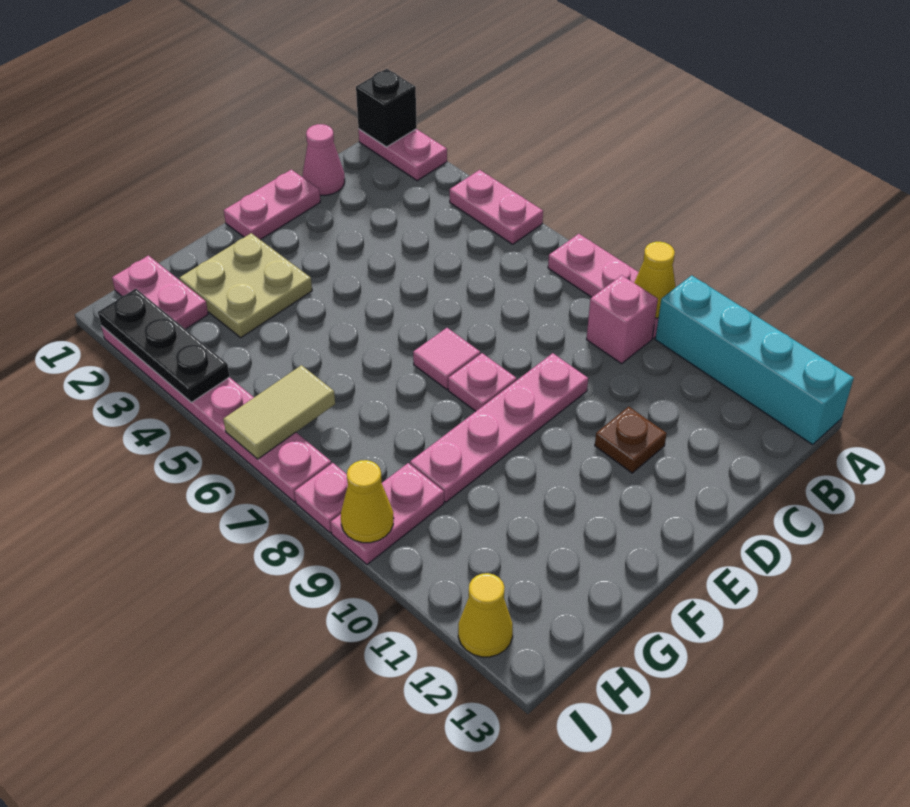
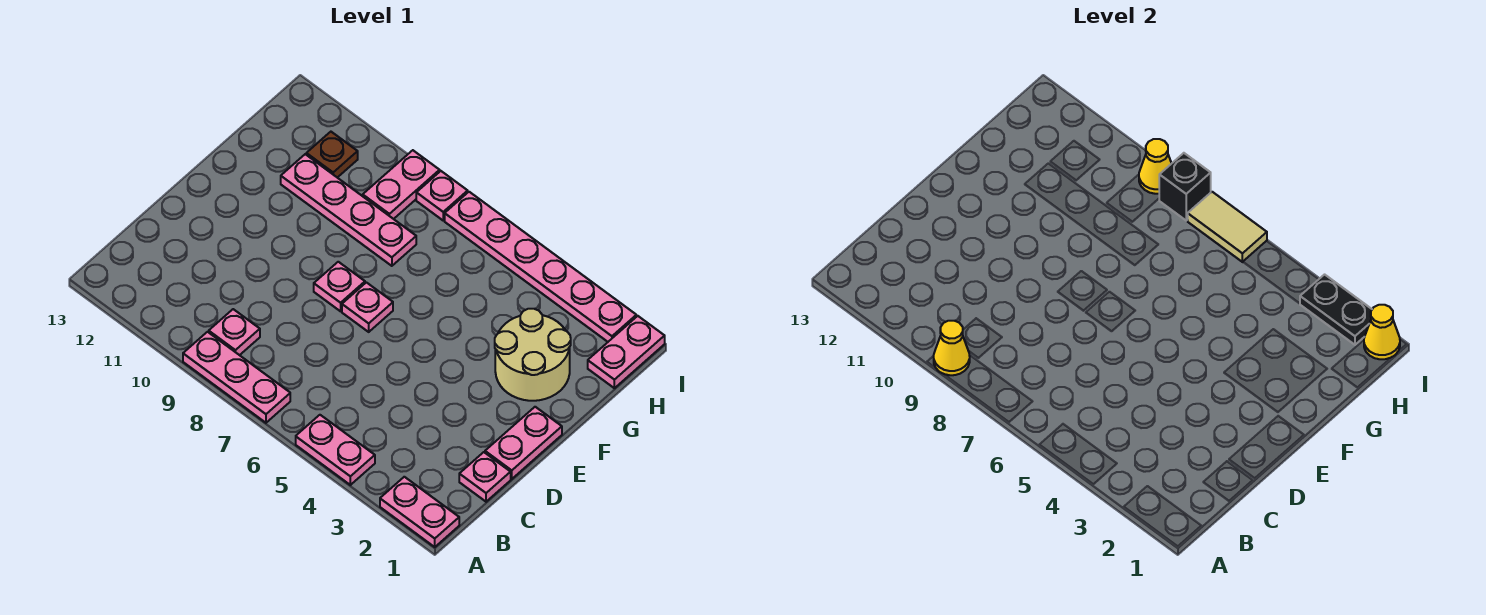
black brick A1 level 2 -> black brick I8 level 2
cyan brick A10:A13 level 1 -> none
pink brick B9 level 1 -> pink plate B9 level 1
pink cone C1 level 1 -> pink plate C1 level 1
pink plate D9:G9 level 1 -> pink plate G8:G11 level 1
brown plate D11 level 1 -> brown plate H11 level 1
pink tile E7 level 1 -> pink plate E7 level 1
tan plate F2:G3 level 1 -> tan round brick F2:G3 level 1
pink plate H1:H2 level 1 -> pink plate H1:I1 level 1
tan tile H6:I6 level 2 -> tan tile I6:I7 level 2
black plate I2:I4 level 2 -> black plate I2:I3 level 2
yellow cone I12 level 1 -> yellow cone I1 level 2

